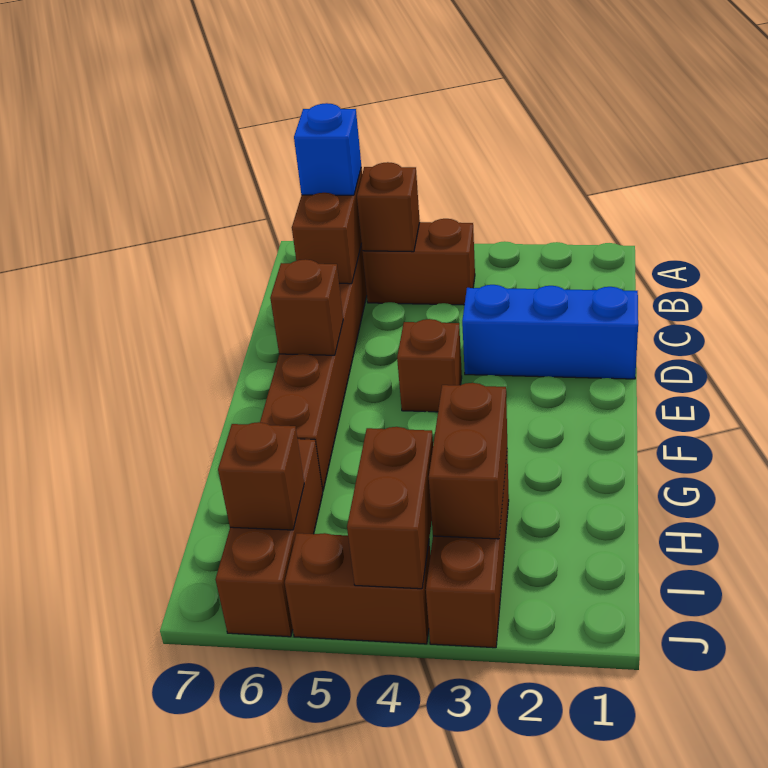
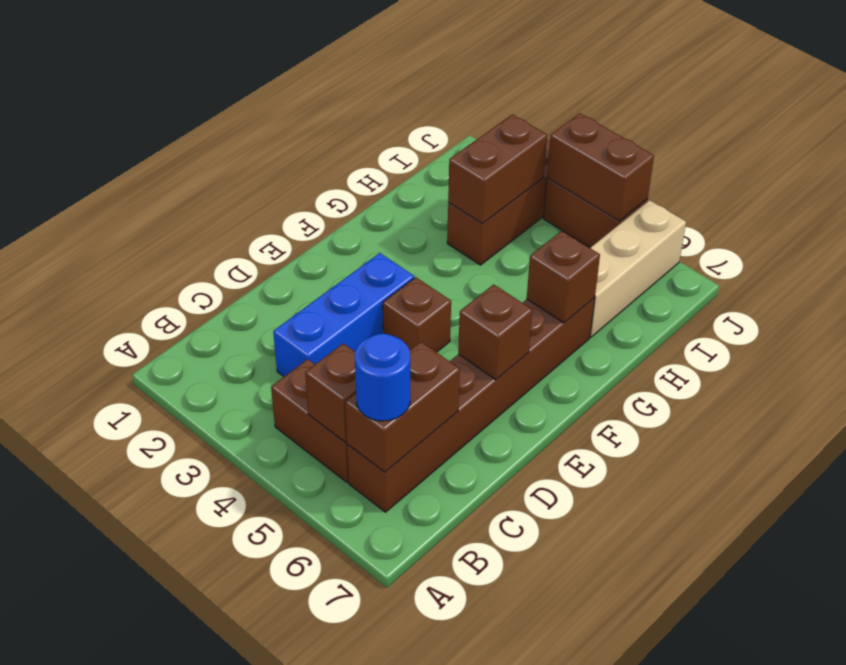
blue brick B6 level 3 -> blue round brick B6 level 3
blue brick D1:D3 level 1 -> blue brick C3:E3 level 1
brown brick H6:J6 level 1 -> tan brick H6:J6 level 1
brown brick I4:J4 level 2 -> brown brick J4:J5 level 2
brown brick I6 level 2 -> brown brick G6 level 2

